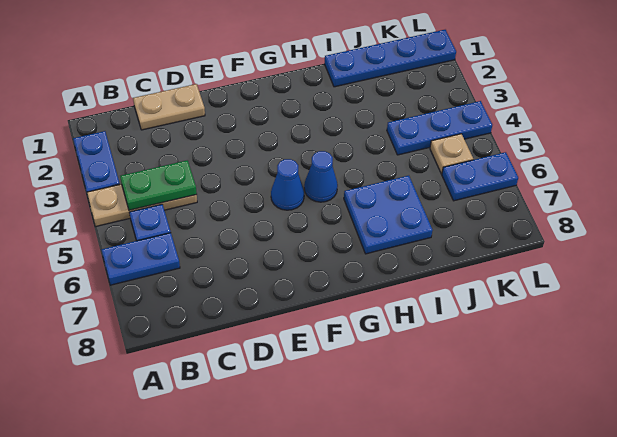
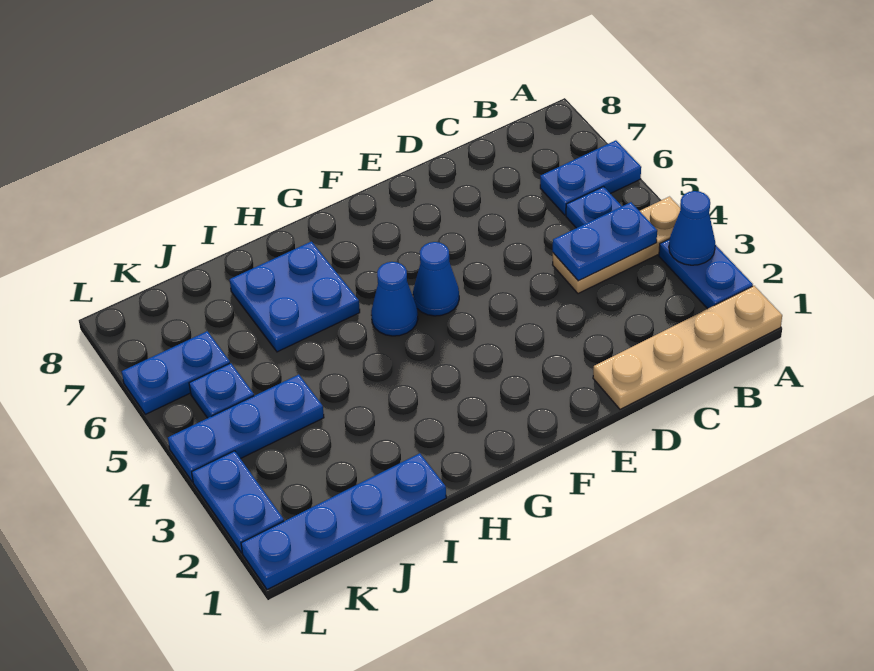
none -> blue cone A3 level 2
green plate B4:C4 level 2 -> blue plate B4:C4 level 2
tan plate C1:D1 level 1 -> tan plate A1:D1 level 1
tan plate K5 level 1 -> blue plate K5 level 1
none -> blue plate L2:L3 level 1

